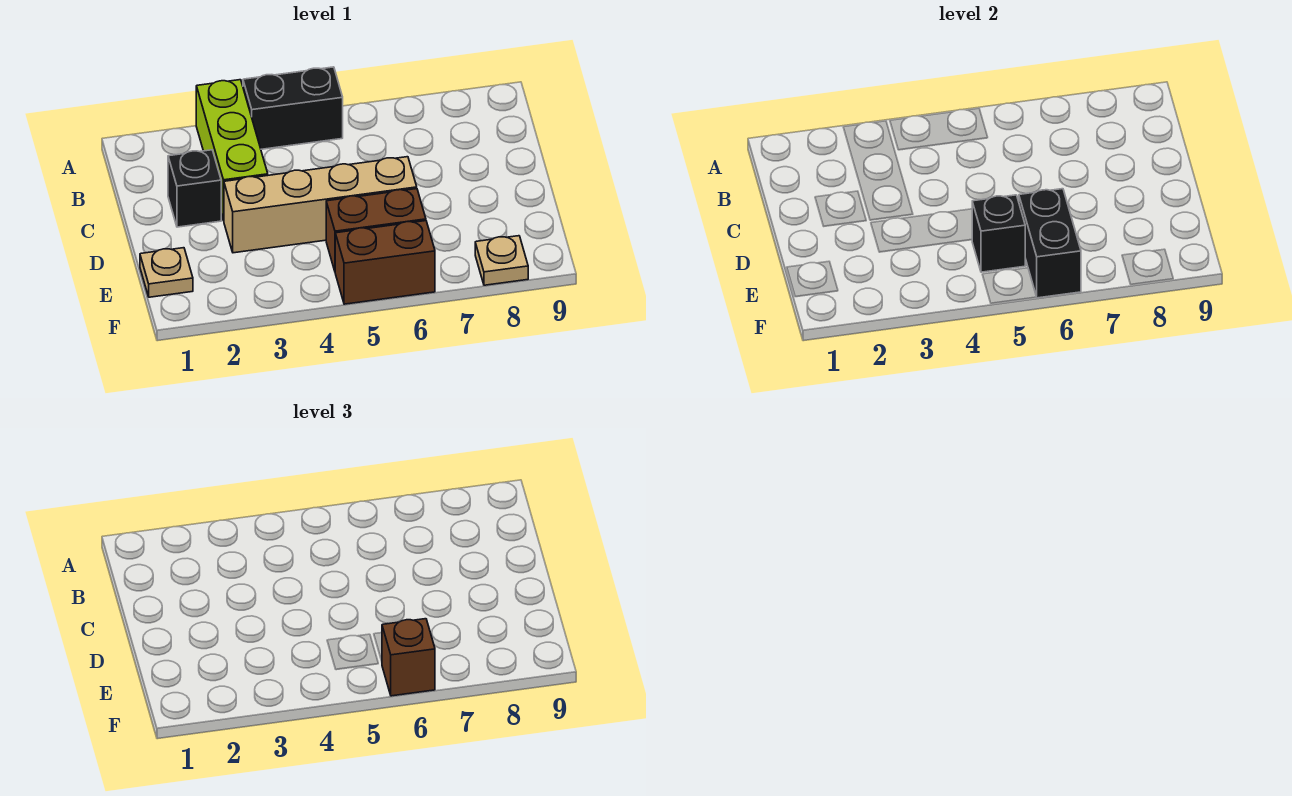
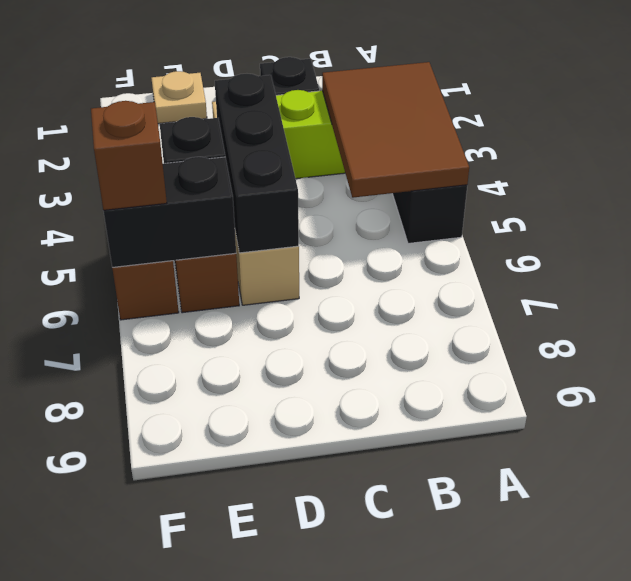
none -> brown tile A3:B5 level 2
none -> black brick D4:D6 level 2
tan plate F8 level 1 -> none

